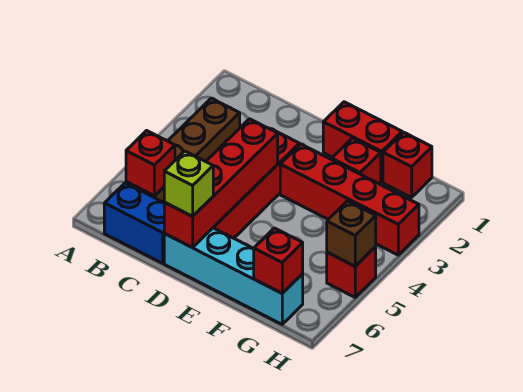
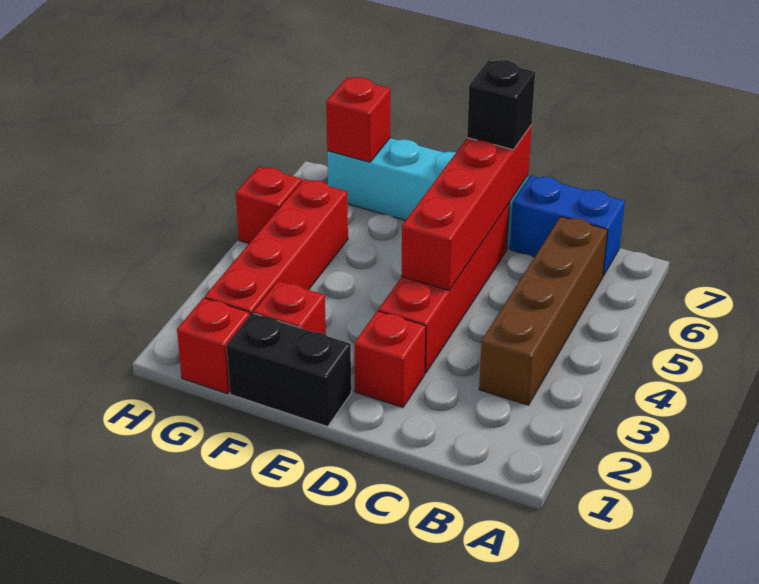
red brick B6 level 2 -> red brick D2 level 1
lime brick D7 level 3 -> black brick D7 level 3
red brick E1:F1 level 1 -> black brick E1:F1 level 1
red brick E3:H3 level 1 -> red brick G2:G5 level 1
brown brick H5 level 2 -> none

